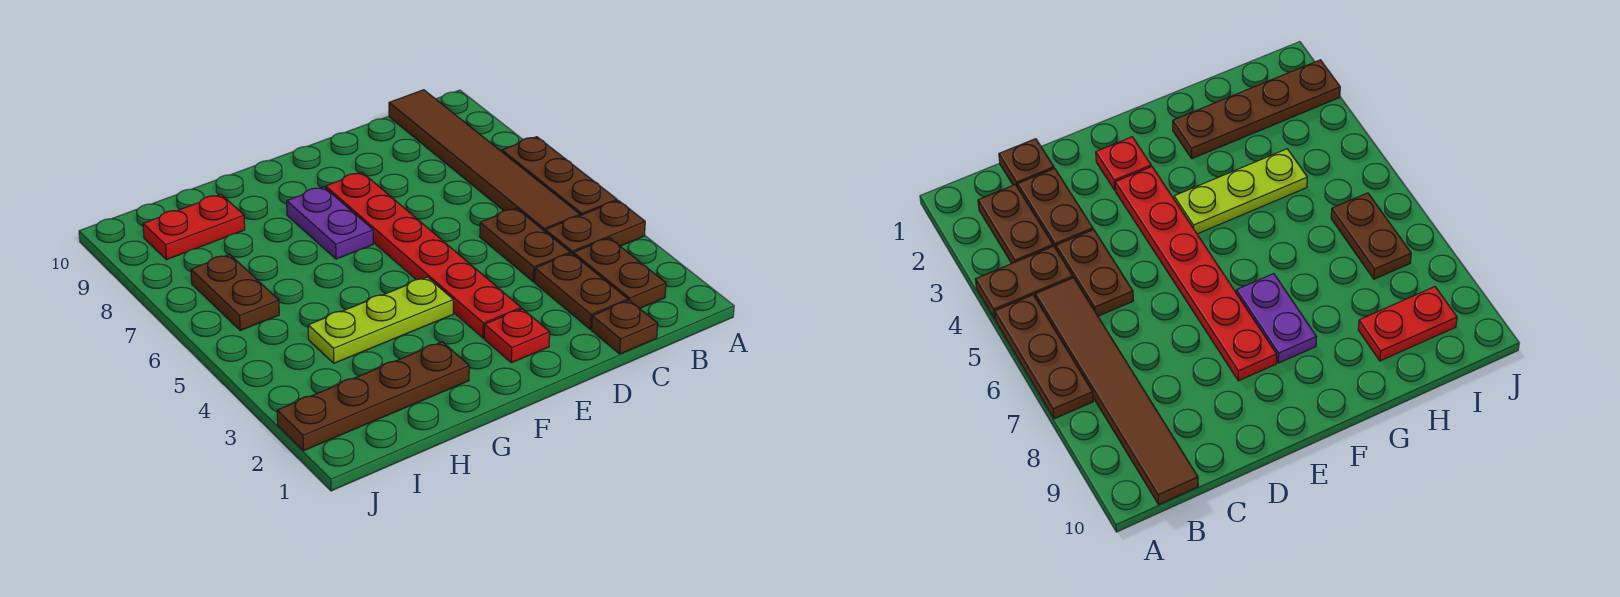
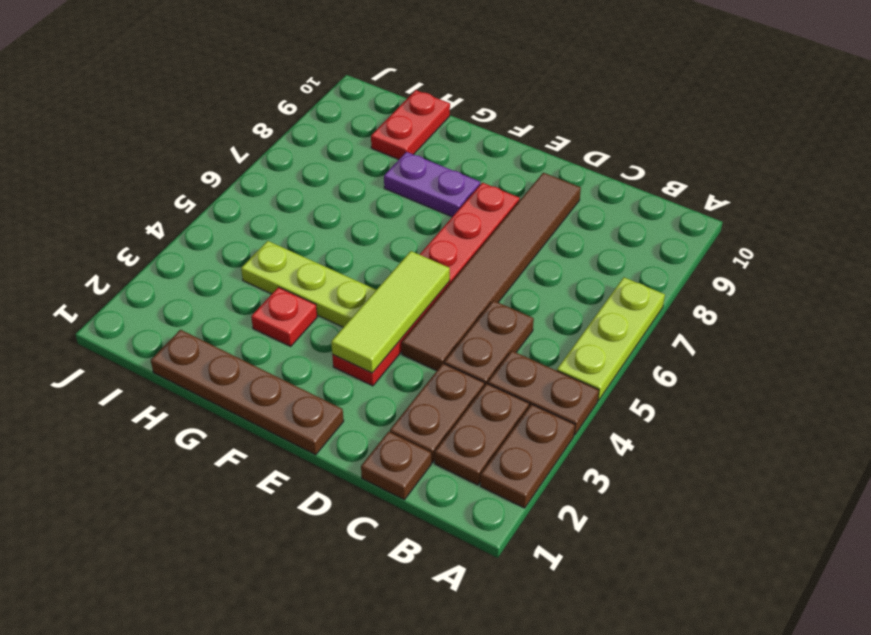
brown plate A5:A7 level 1 -> lime plate A5:A7 level 1
brown tile B5:B10 level 1 -> brown tile D4:D9 level 1
red plate E2 level 1 -> red plate G3 level 1
none -> lime tile E3:E5 level 2
purple plate F7:F8 level 1 -> purple plate F8:G8 level 1
brown plate G2:J2 level 1 -> brown plate E1:H1 level 1
red plate H9:I9 level 1 -> red plate H9:H10 level 1
brown plate I6:I7 level 1 -> brown plate A2:A3 level 1

